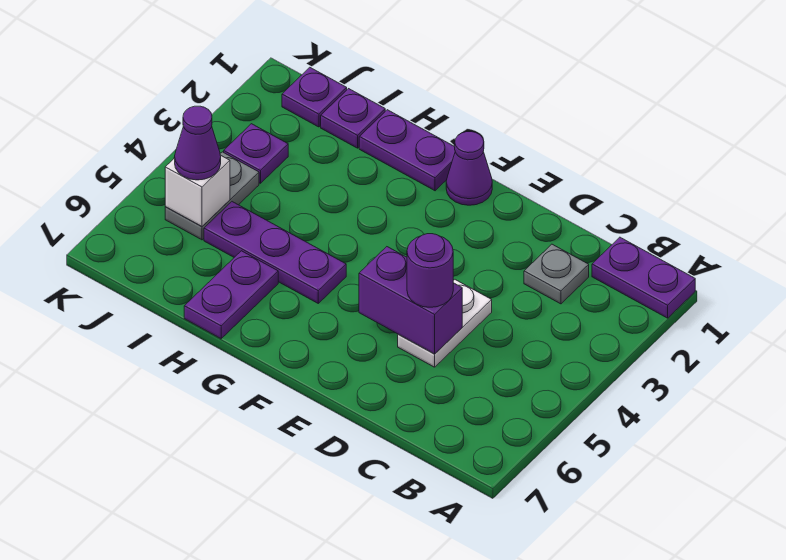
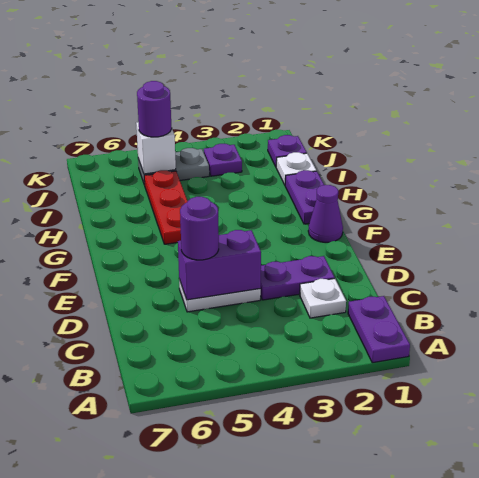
grey plate C2 level 1 -> white plate C2 level 1
purple brick D5:E5 level 2 -> purple brick D4:D5 level 2
purple plate G5:I5 level 1 -> red plate G5:I5 level 1
purple plate H6:H7 level 1 -> purple plate D2:D3 level 1
purple plate I1 level 1 -> white plate I1 level 1
purple cone J5 level 3 -> purple round brick J5 level 3

